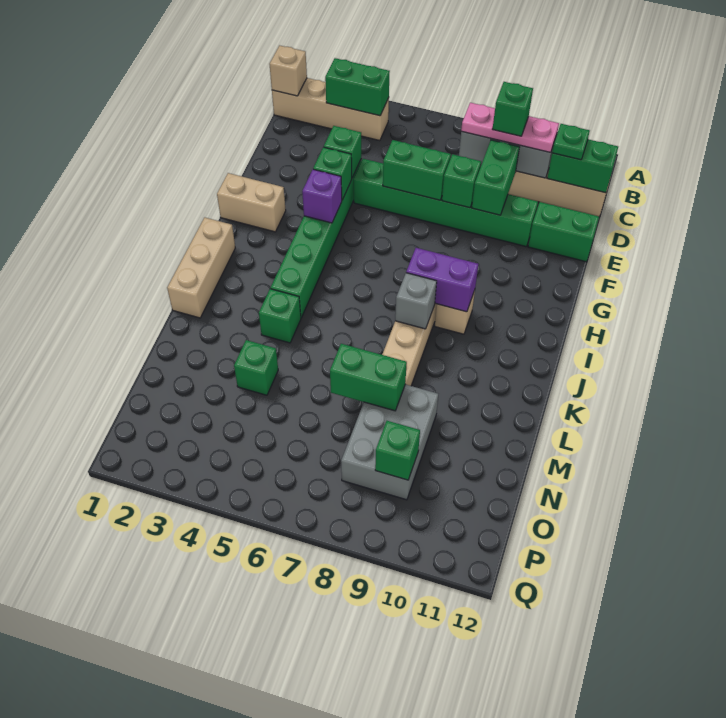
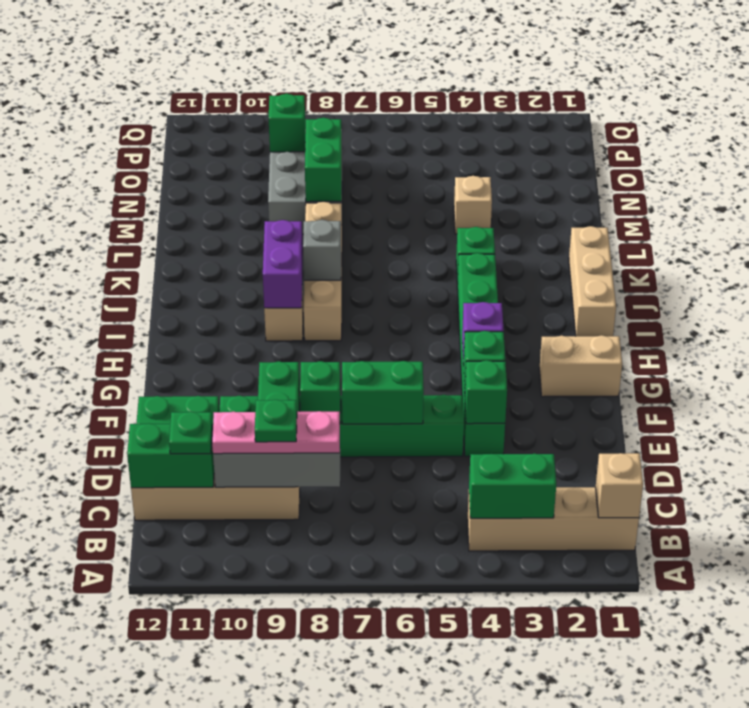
green brick C9 level 4 -> green plate C9 level 4
purple brick I8:I9 level 2 -> purple brick I9:J9 level 2
green brick M4 level 1 -> tan brick M4 level 1
green brick M7:M8 level 2 -> green brick M8:N8 level 2

